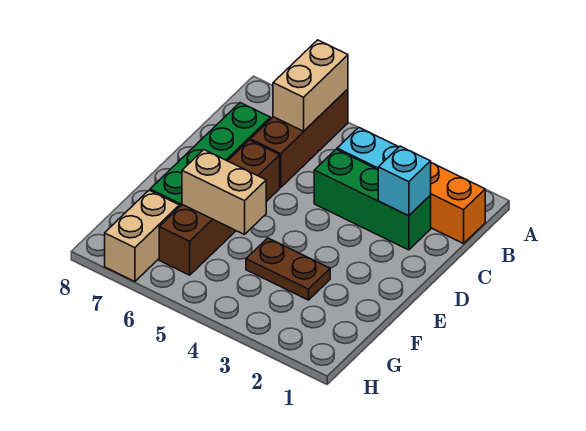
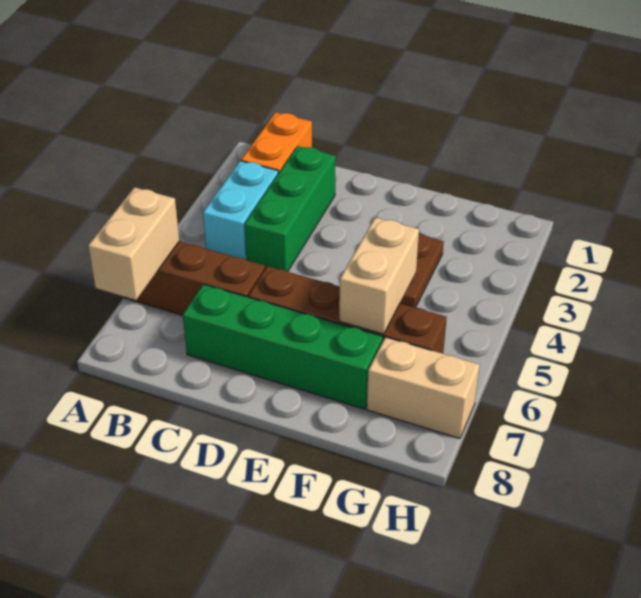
tan brick A6:B6 level 2 -> tan brick A6:A7 level 2
cyan brick C2 level 2 -> none

